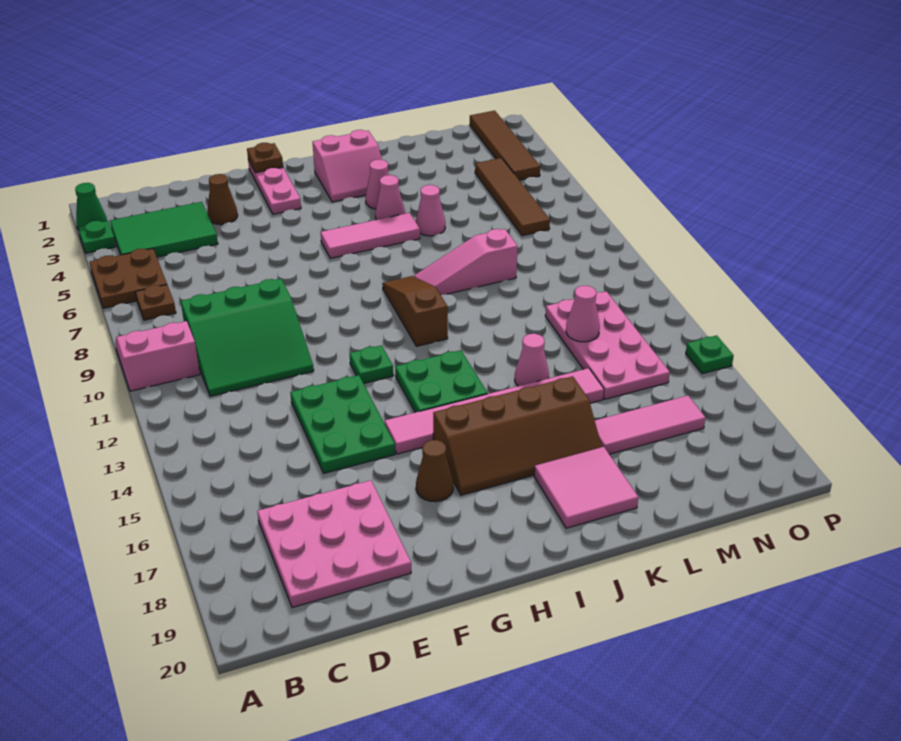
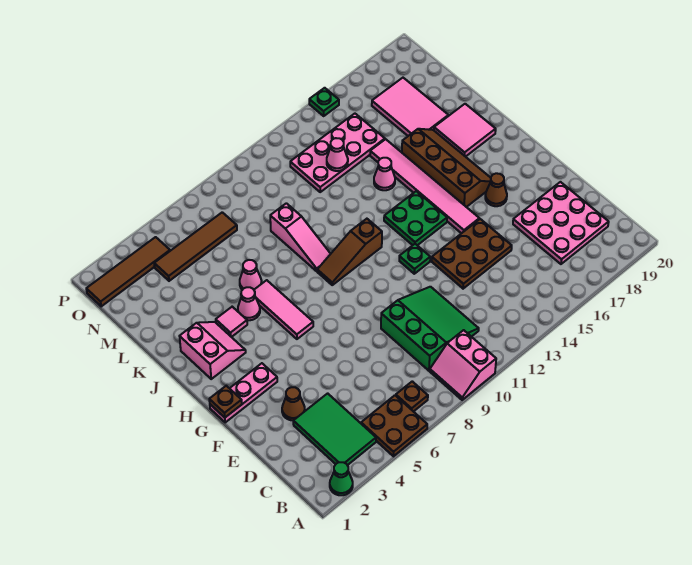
green plate A3 level 1 -> none
green plate E13:F15 level 1 -> brown plate E13:F15 level 1
pink cone J4 level 1 -> pink tile J4 level 1
pink tile L17:N17 level 1 -> pink tile L17:N18 level 1

